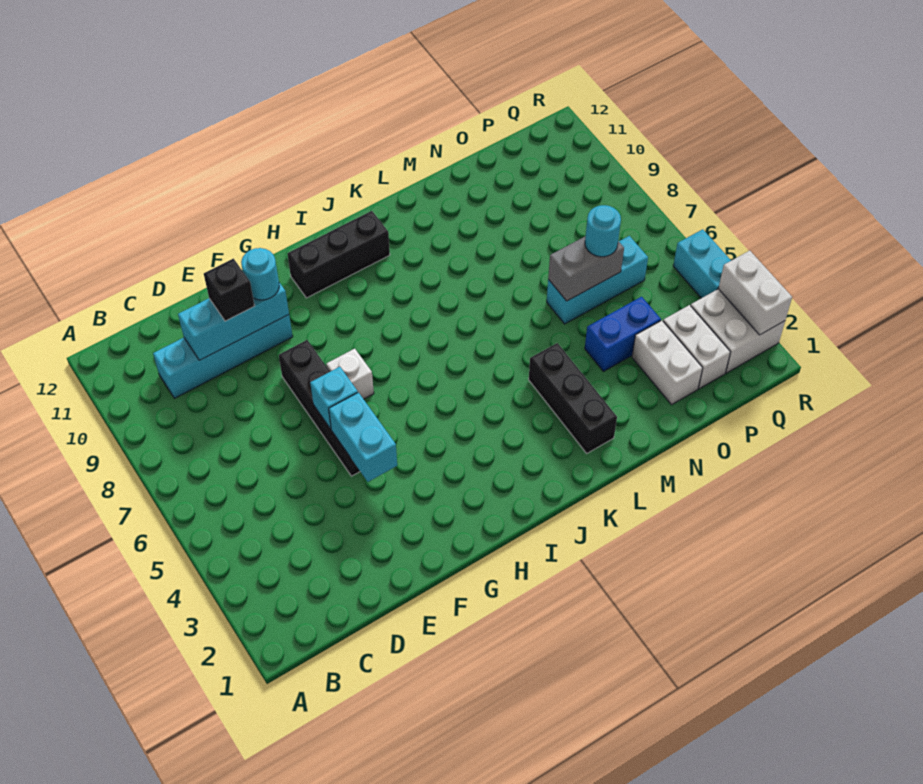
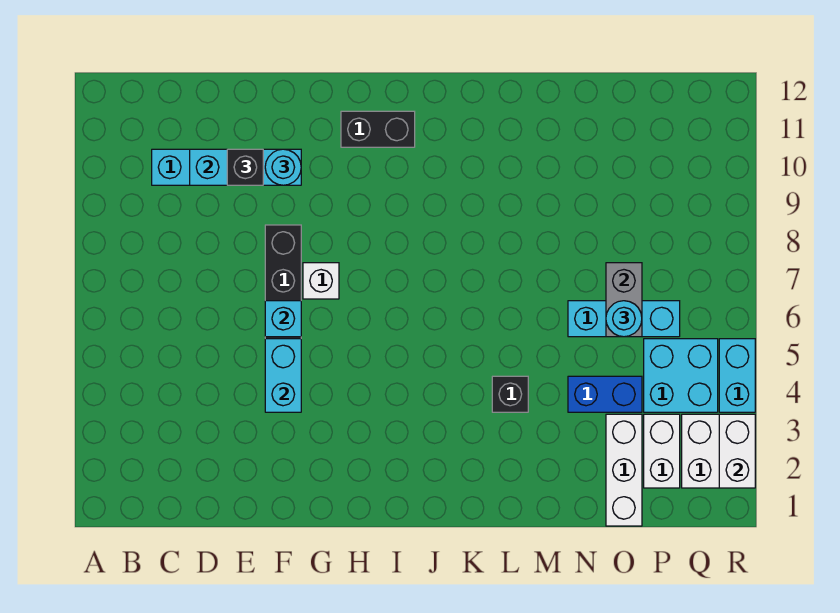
black brick H11:J11 level 1 -> black brick H11:I11 level 1
black brick L2:L4 level 1 -> black brick L4 level 1
grey brick N6:O6 level 2 -> grey brick O6:O7 level 2
white brick O2:O3 level 1 -> white brick O1:O3 level 1
none -> cyan brick P4:Q5 level 1

